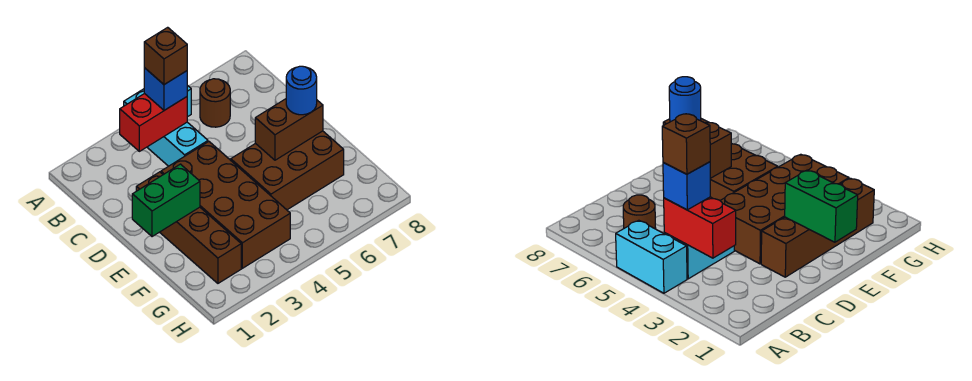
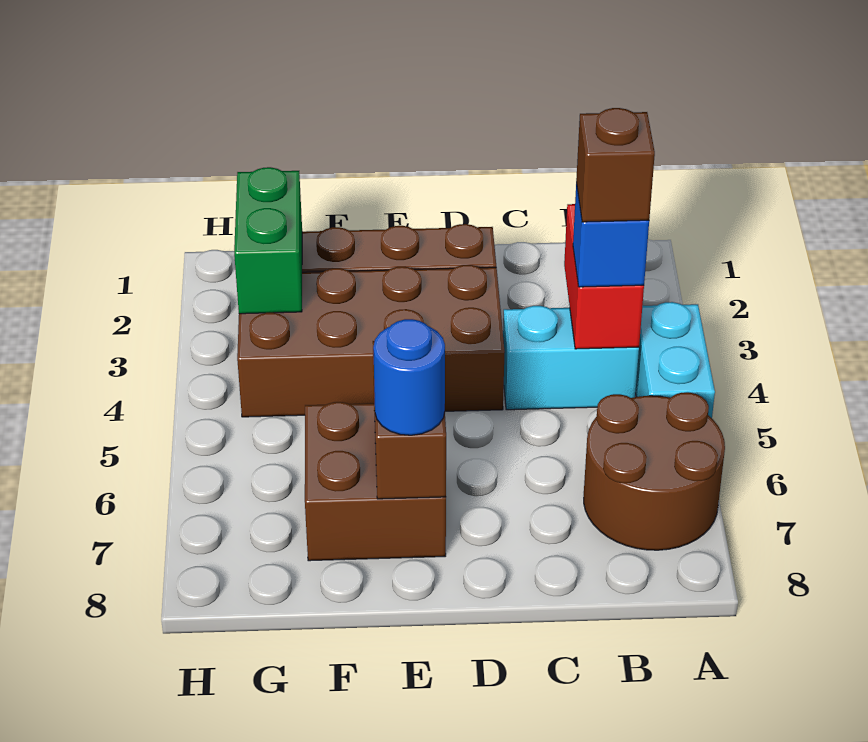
brown round brick B6 level 1 -> brown round brick A6:B7 level 1
green brick E1:E2 level 2 -> green brick G2:G3 level 2
brown brick E5:F7 level 1 -> brown brick E6:F7 level 1

